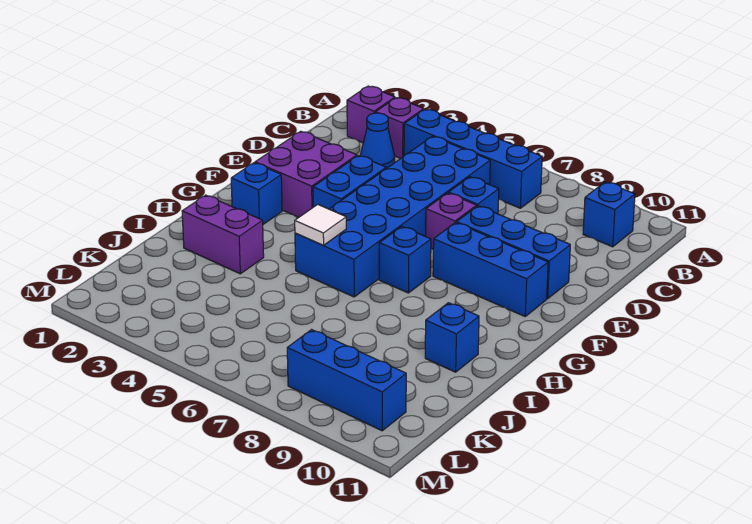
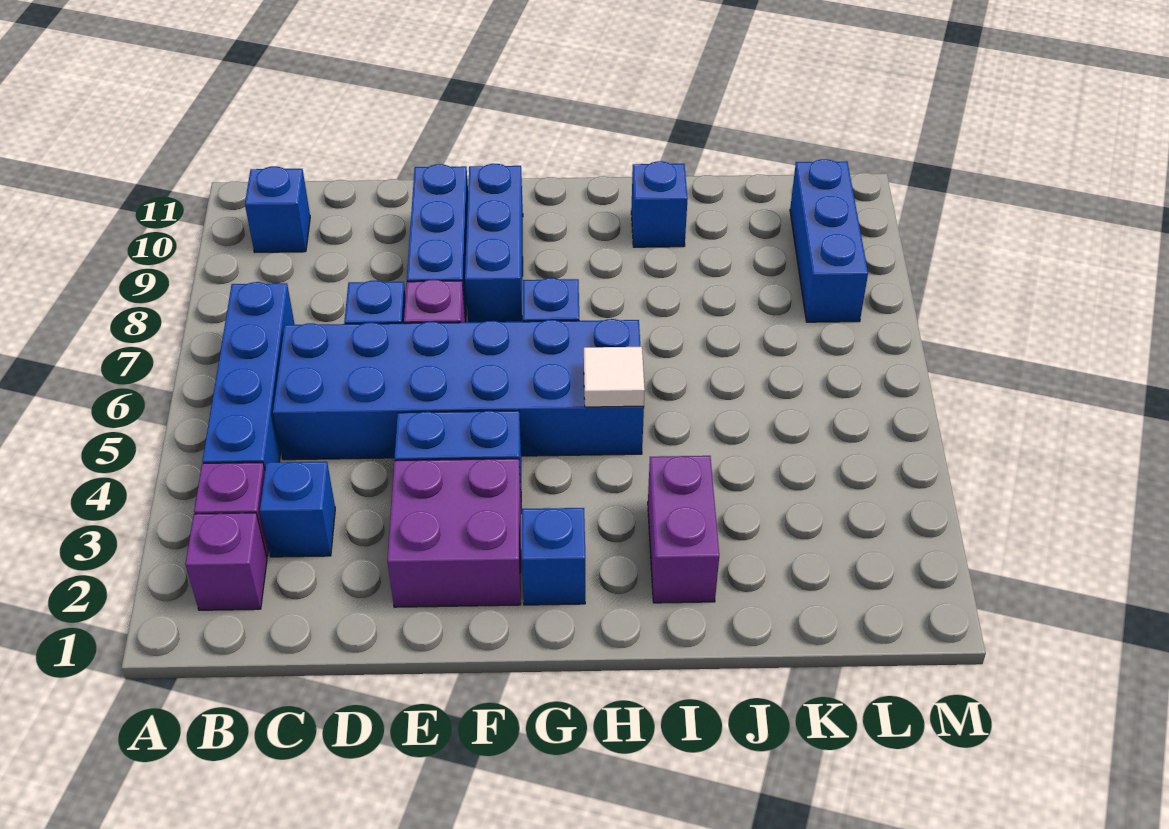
blue cone C3 level 1 -> blue brick C3 level 1

